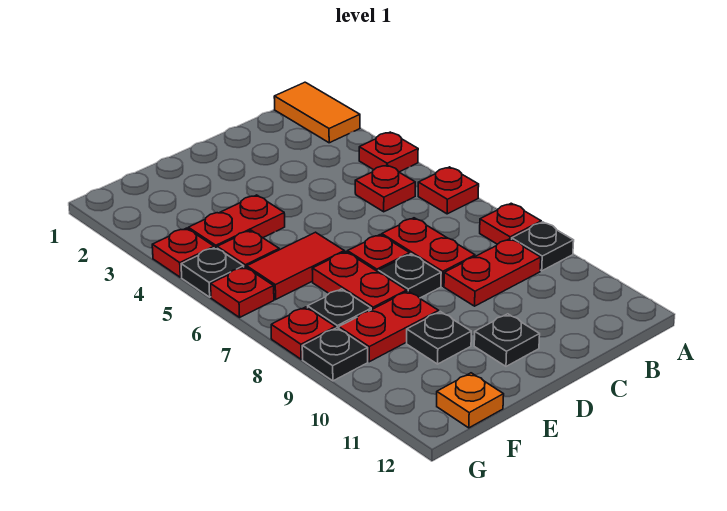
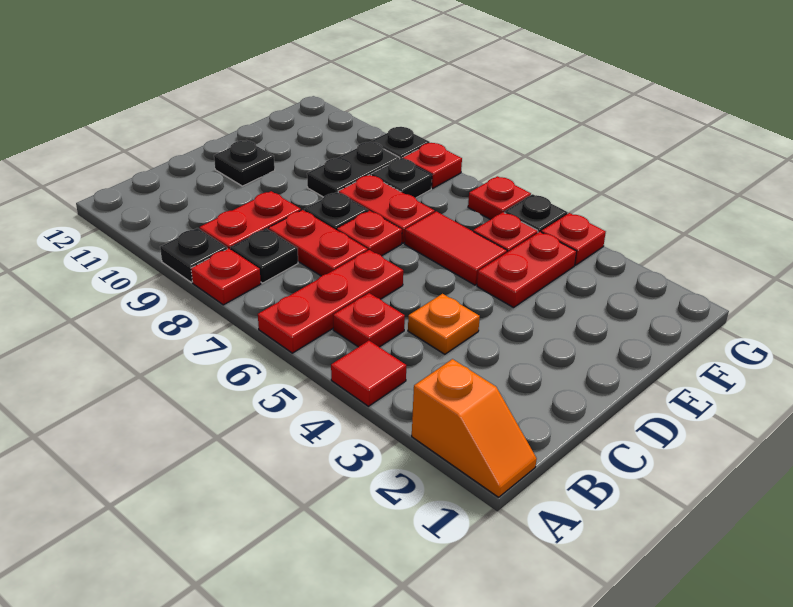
orange tile A1:A2 level 1 -> orange slope A1:A2 level 1 top 2
red plate A4 level 1 -> red tile A4 level 1
red plate A6 level 1 -> red plate A6:C6 level 1
red tile E6:F6 level 1 -> red tile E5:E6 level 1
red plate E9:F9 level 1 -> black plate E9:F9 level 1
black plate E10 level 1 -> black plate B8 level 1
orange plate F12 level 1 -> orange plate C4 level 1

